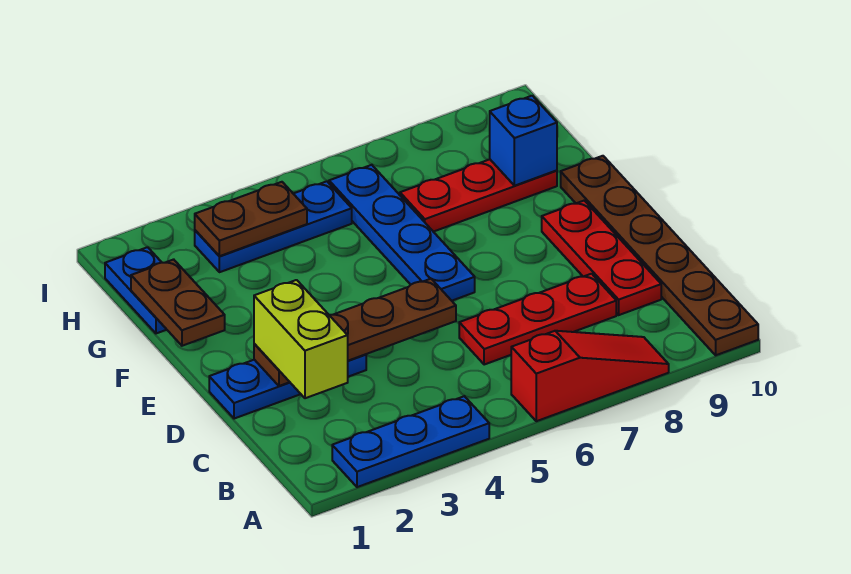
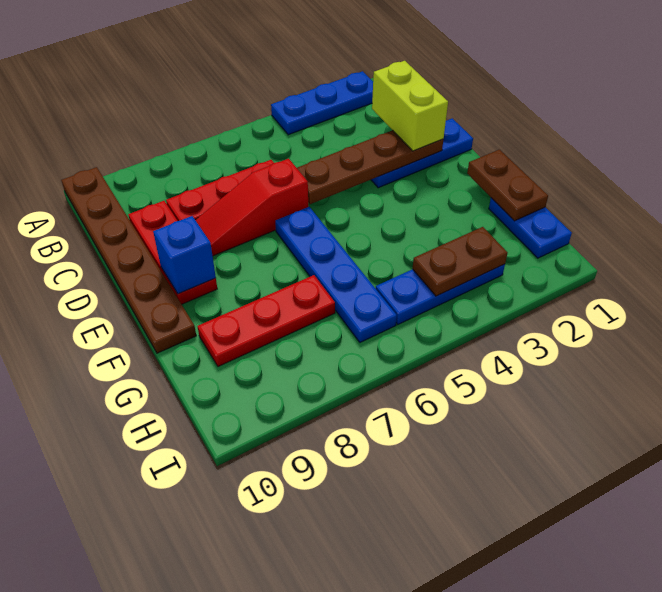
red slope A6:A8 level 1 top 6 -> red slope D6:D8 level 1 top 6
blue brick G9 level 2 -> blue brick E9 level 2

